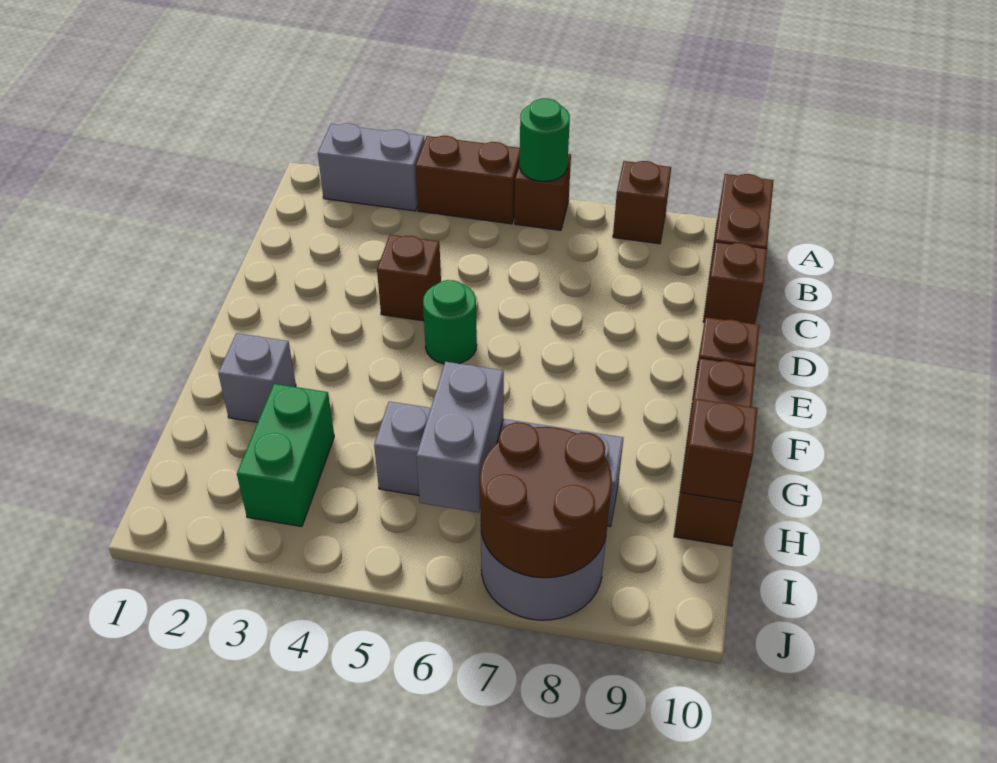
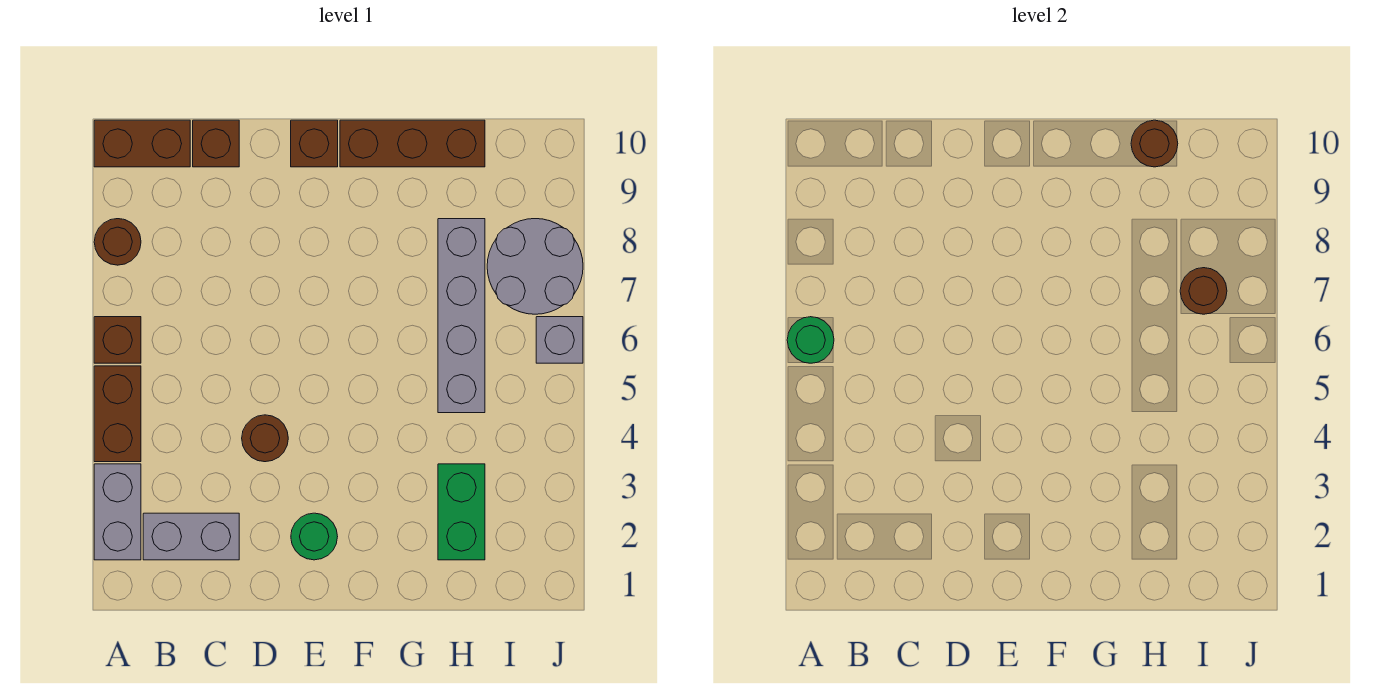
brown brick A8 level 1 -> brown round brick A8 level 1
brown brick D4 level 1 -> brown round brick D4 level 1
green round brick E5 level 1 -> green round brick E2 level 1
grey brick G2 level 1 -> grey brick J6 level 1
green brick H3:I3 level 1 -> green brick H2:H3 level 1
grey brick H6:I6 level 2 -> grey brick B2:C2 level 1
brown brick H10 level 2 -> brown round brick H10 level 2
brown round brick I7:J8 level 2 -> brown round brick I7 level 2

